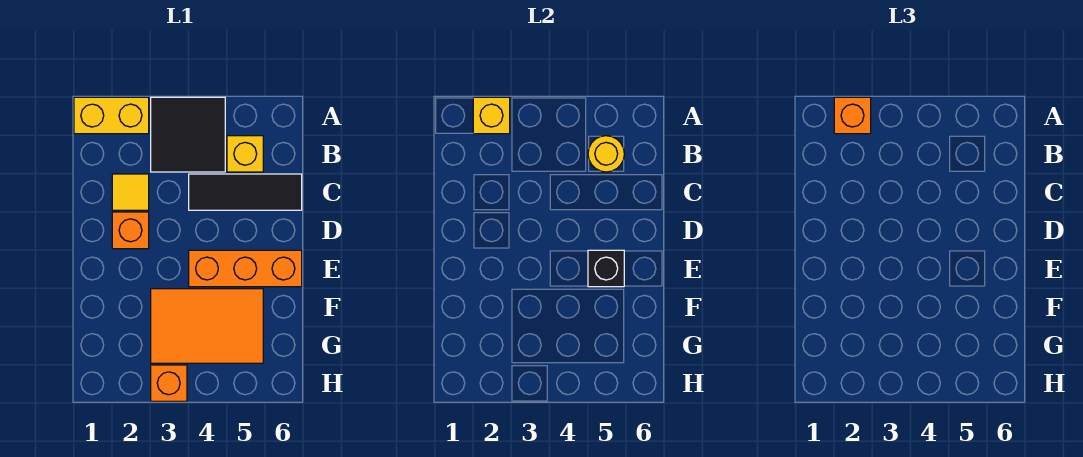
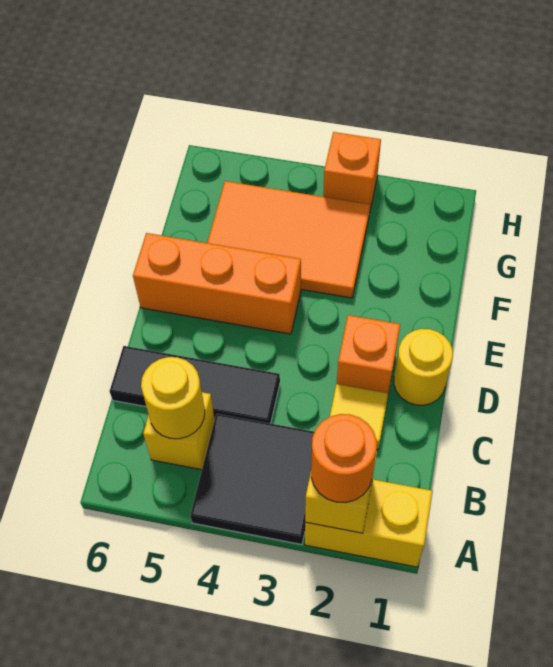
orange brick A2 level 3 -> orange round brick A2 level 3
none -> yellow round brick D1 level 1
black brick E5 level 2 -> none

